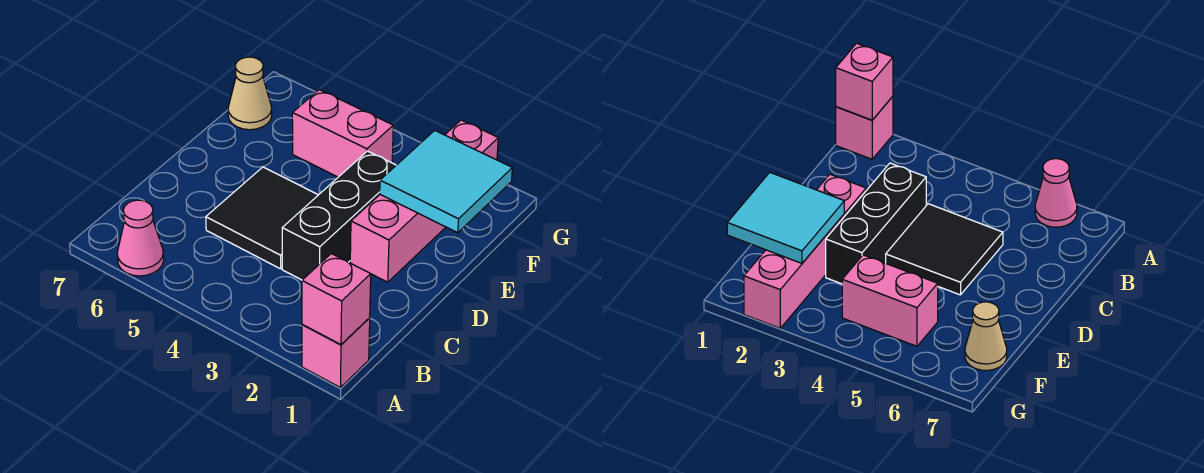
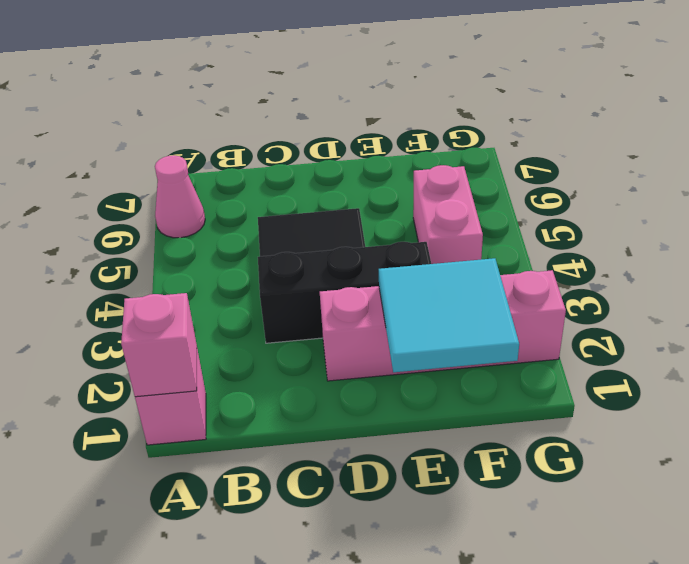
tan cone F7 level 1 -> none

